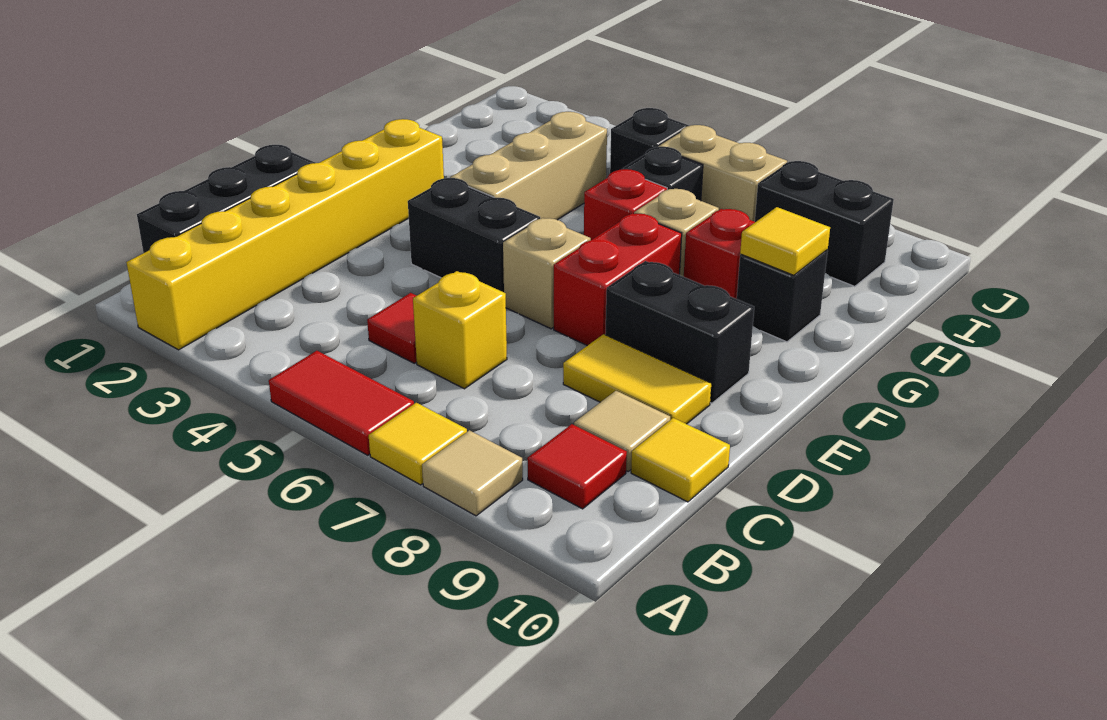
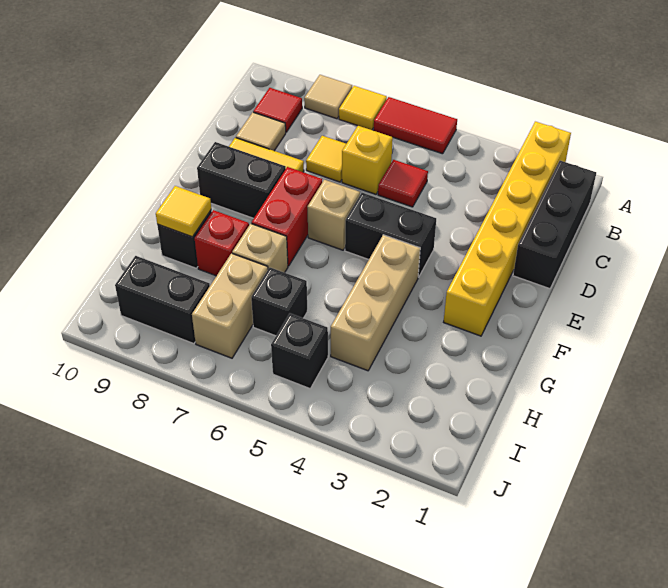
yellow tile C10 level 1 -> yellow tile C7 level 1
red brick G6 level 1 -> none
tan brick I6:I7 level 1 -> tan brick H7:I7 level 1

